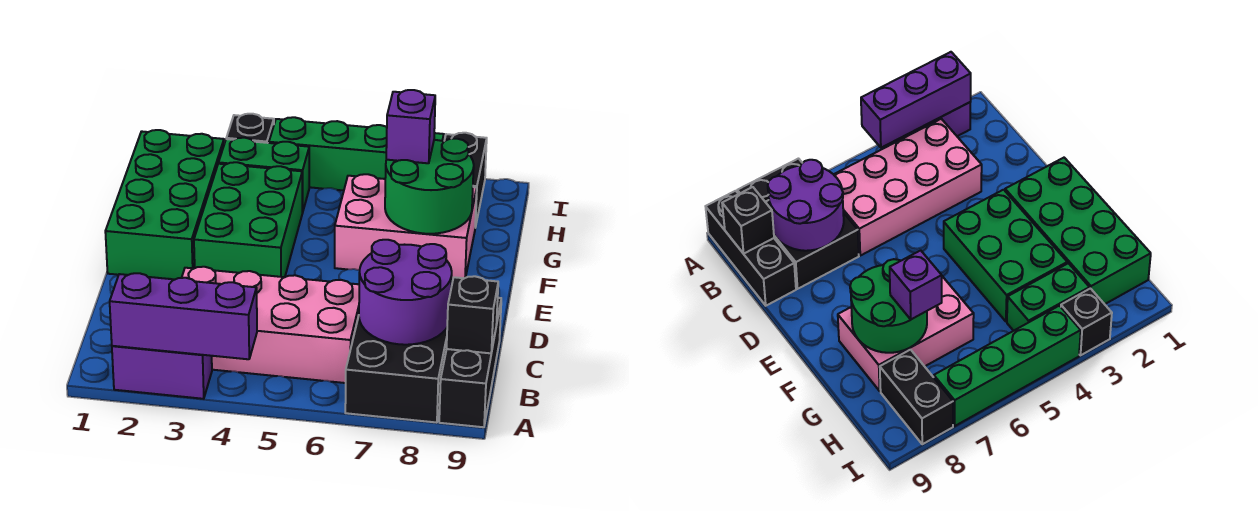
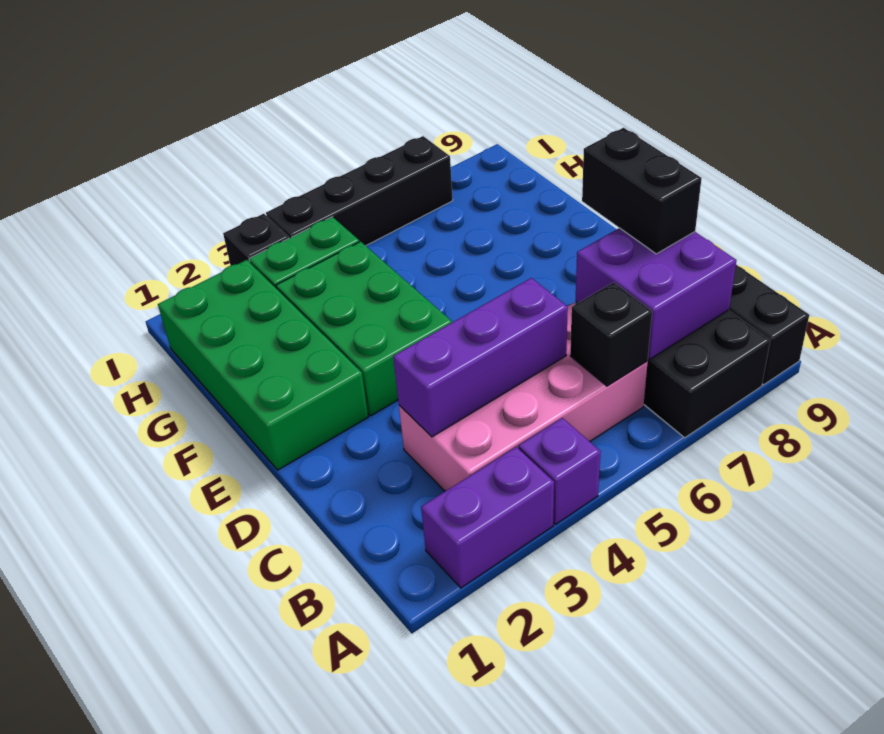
purple brick A2:A4 level 2 -> purple brick C3:C5 level 2
purple round brick B7:C8 level 2 -> purple brick B7:C8 level 2
black brick B9 level 2 -> black brick B6 level 2
pink brick F6:G8 level 1 -> none
green round brick F7:G8 level 2 -> none
purple brick G7 level 3 -> purple brick A4 level 1
black brick H8:I8 level 1 -> black brick C8:D8 level 3
green brick I4:I7 level 1 -> black brick I4:I7 level 1

